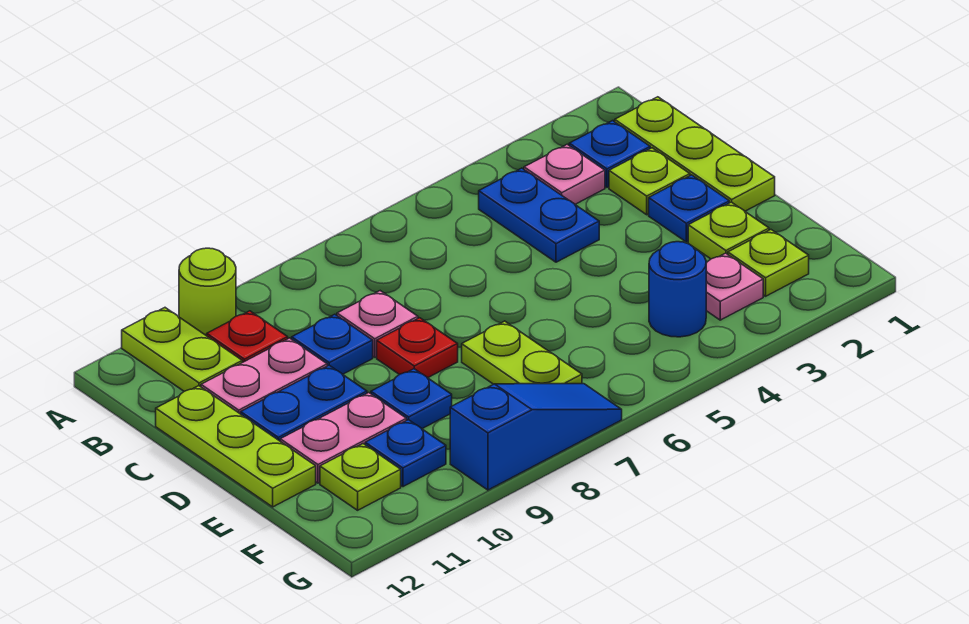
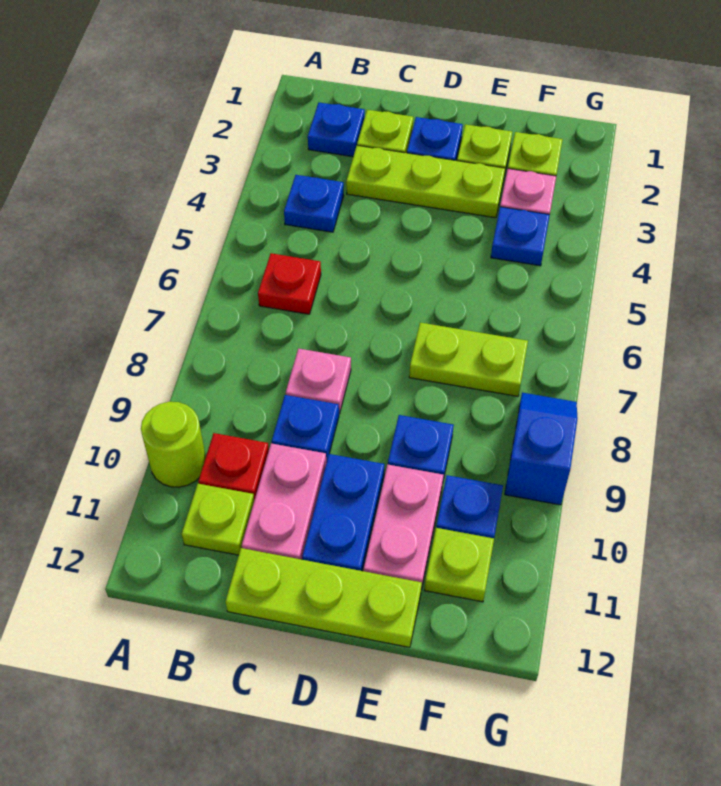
lime plate A11:B11 level 1 -> lime plate B11 level 1
lime plate B1:D1 level 1 -> lime plate C3:E3 level 1
pink plate B3 level 1 -> none
blue plate B4:C4 level 1 -> blue plate B4 level 1
red plate D8 level 1 -> red plate B6 level 1
blue round brick F4 level 1 -> blue plate F4 level 1
blue slope G7:G9 level 1 top 9 -> blue slope G8:G9 level 1 top 9

